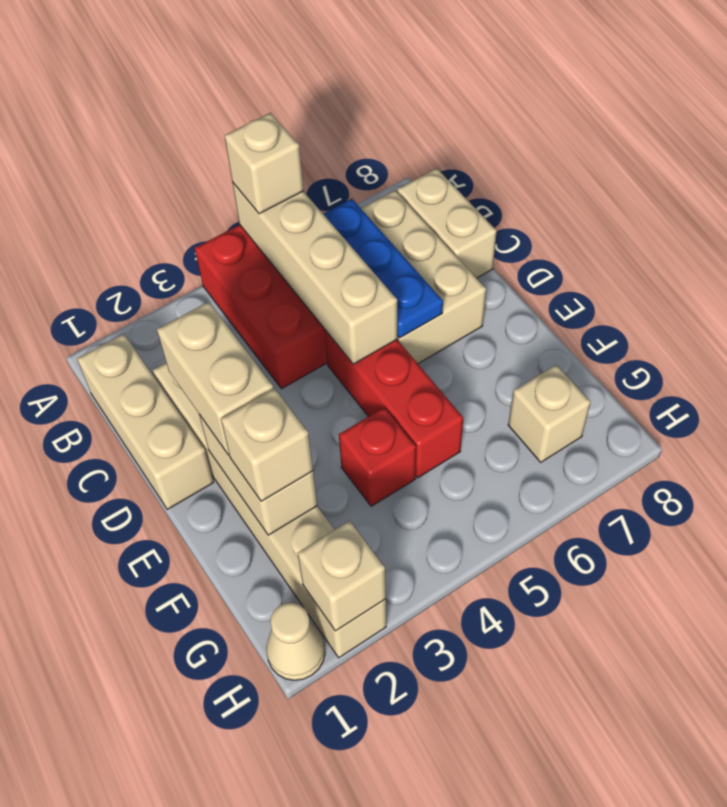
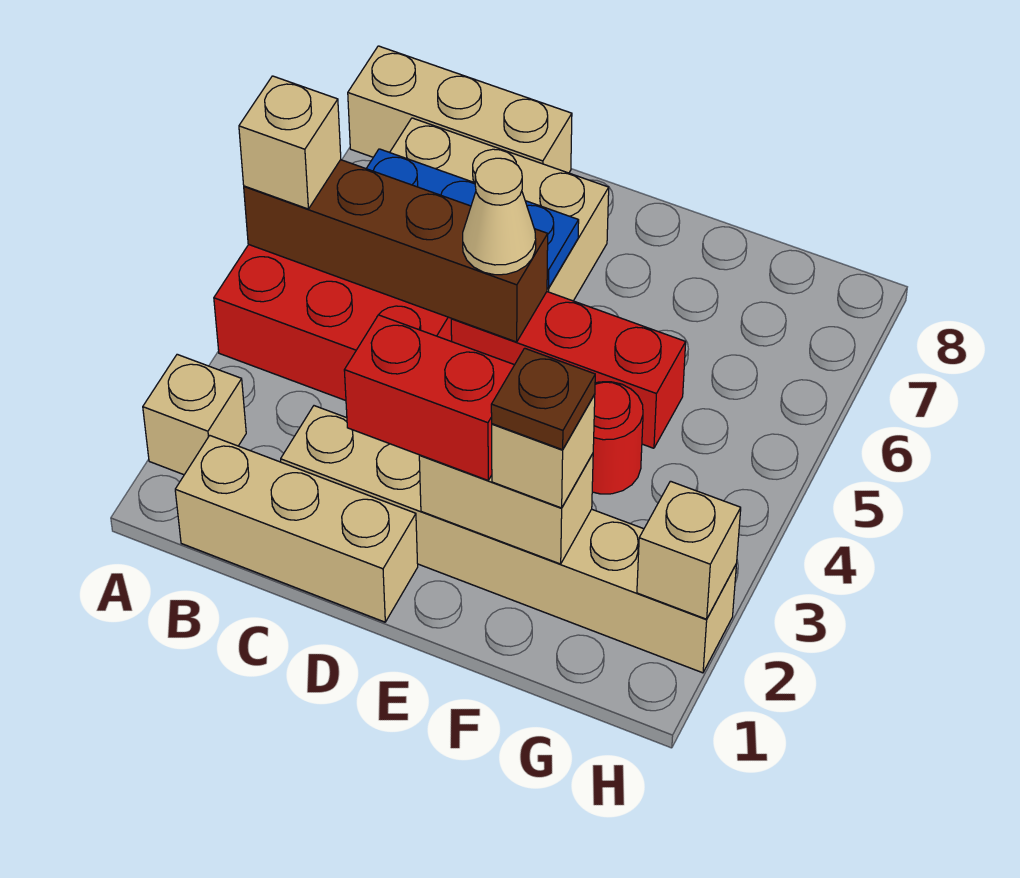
tan brick A5:D5 level 2 -> brown brick A5:D5 level 2
tan brick B8:C8 level 1 -> tan brick A8:C8 level 1
tan brick D2:E2 level 3 -> red brick D2:E2 level 3
none -> brown plate F2 level 4
red brick F4 level 1 -> red round brick F4 level 1
tan brick G7 level 1 -> tan brick A2 level 1
tan cone H1 level 1 -> tan cone D5 level 3

